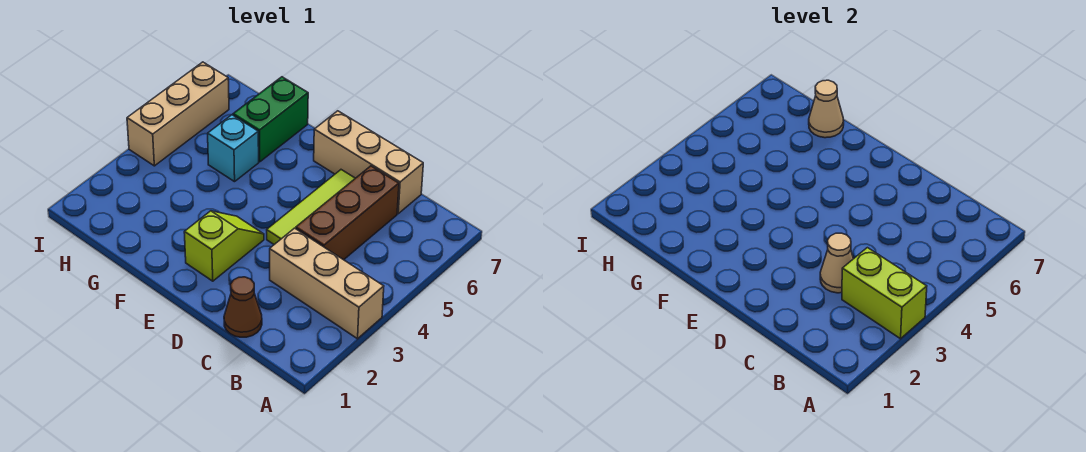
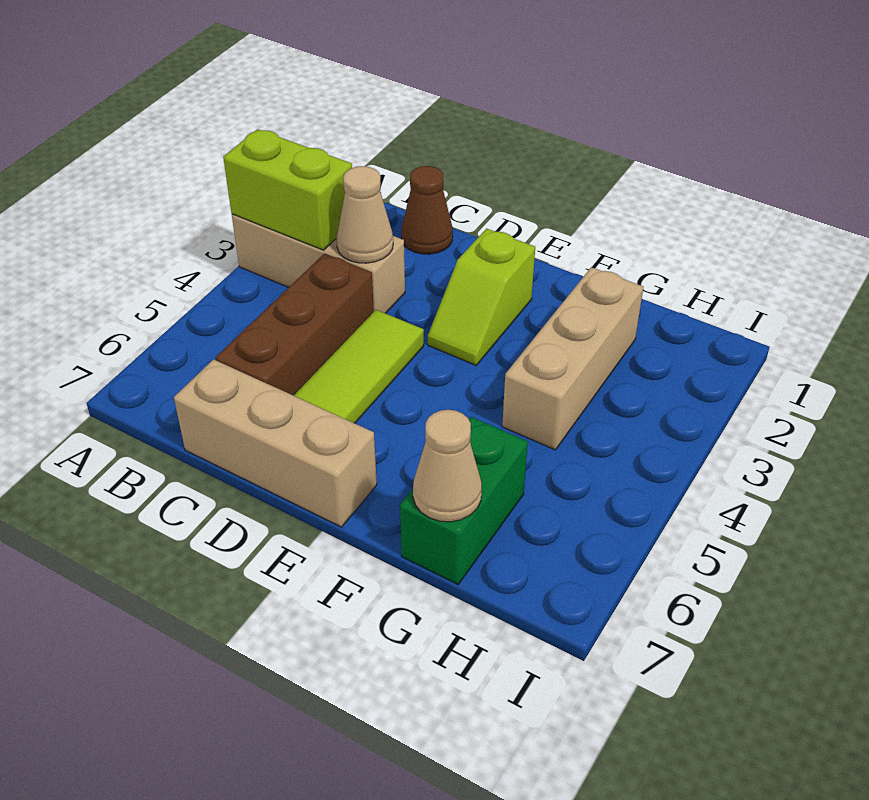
cyan brick G5 level 1 -> none
tan brick I4:I6 level 1 -> tan brick G2:G4 level 1

